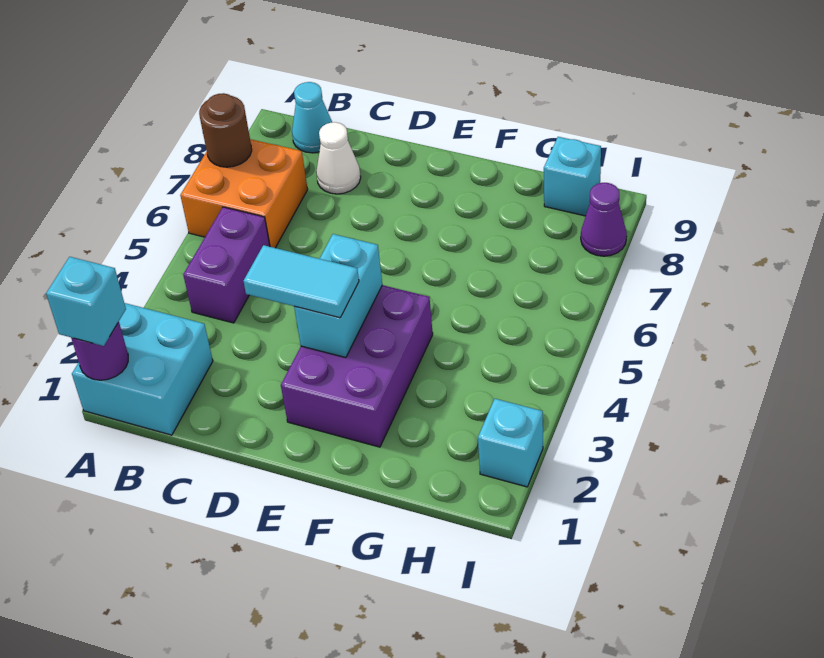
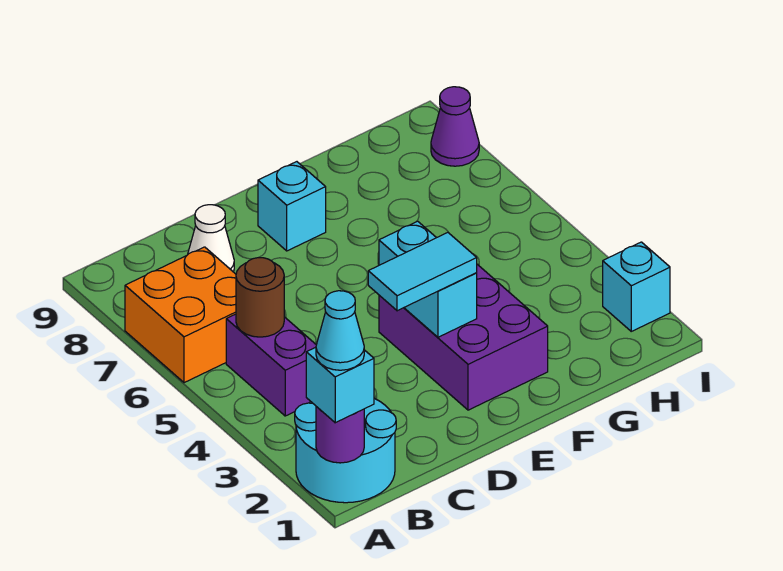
cyan brick A1:B2 level 1 -> cyan round brick A1:B2 level 1
brown round brick A7 level 2 -> brown round brick B5 level 2
cyan cone B9 level 1 -> cyan cone A1 level 4
cyan brick H9 level 1 -> cyan brick E8 level 1

